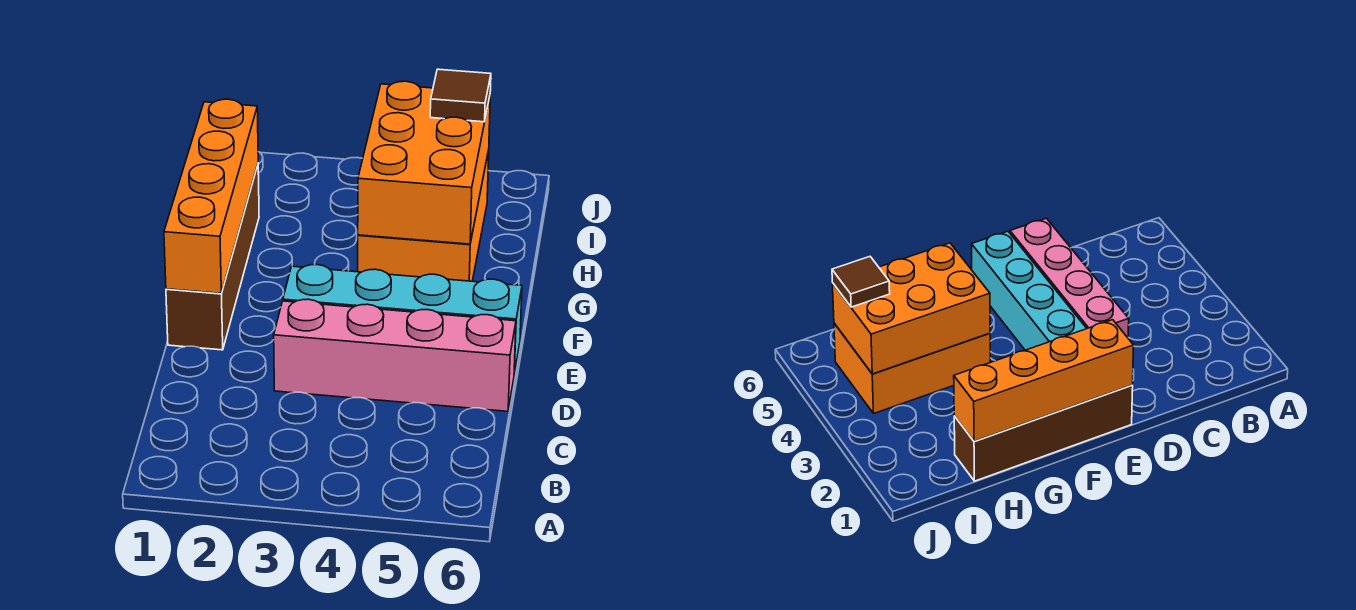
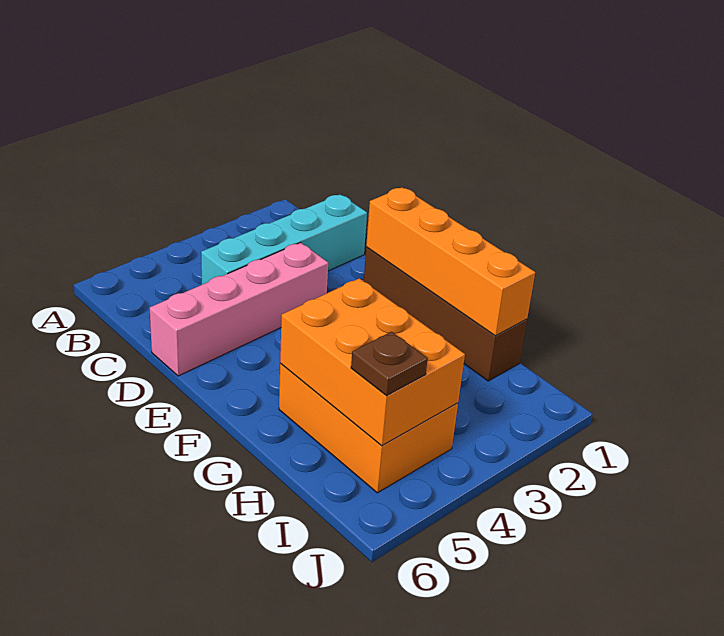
cyan brick E3:E6 level 1 -> cyan brick C1:C4 level 1
brown tile I5 level 3 -> brown plate I5 level 3

